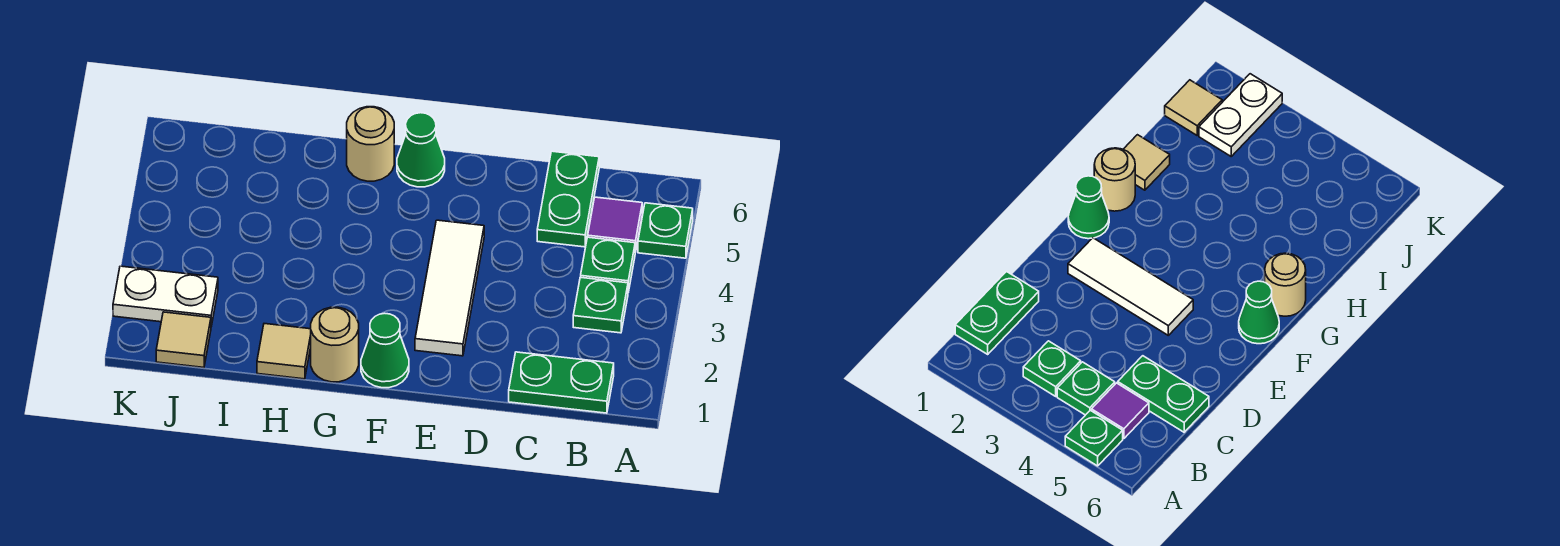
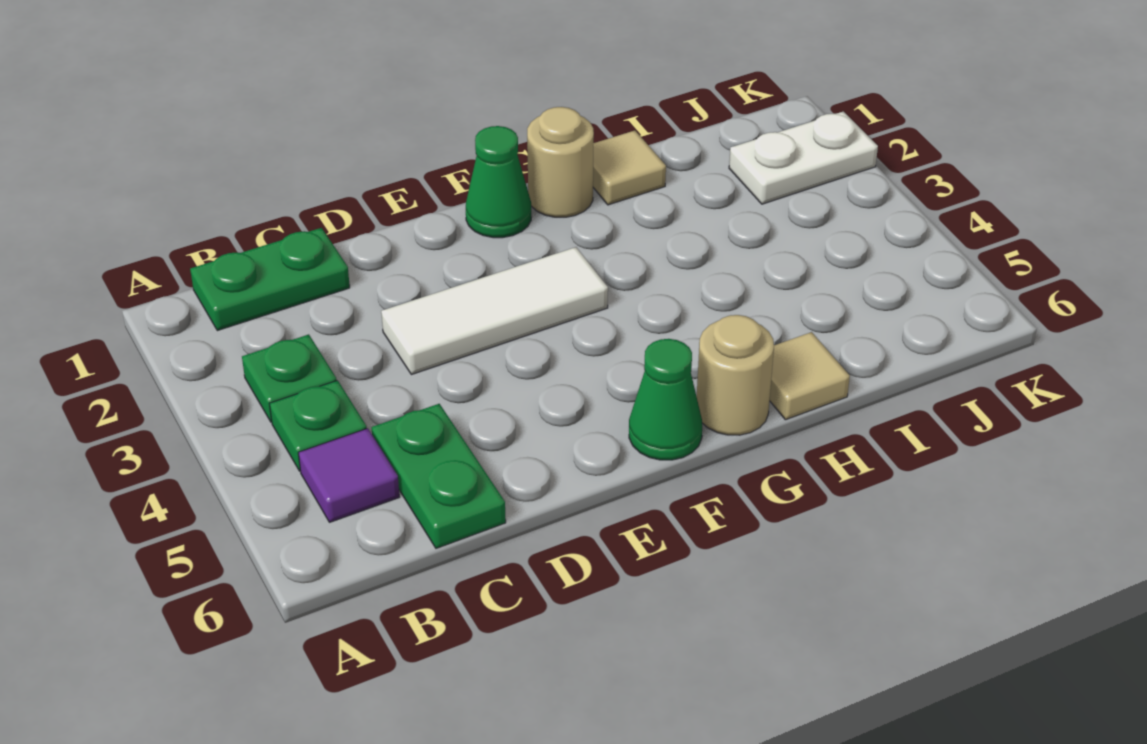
green plate A5 level 1 -> none
white tile E2:E4 level 1 -> white tile D3:F3 level 1
tan tile J1 level 1 -> tan tile H6 level 1

